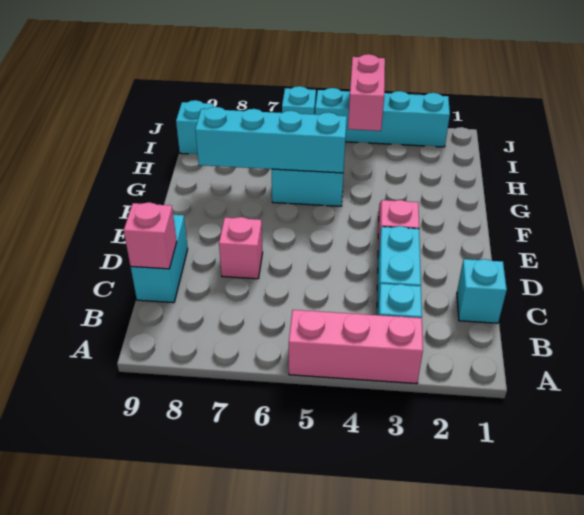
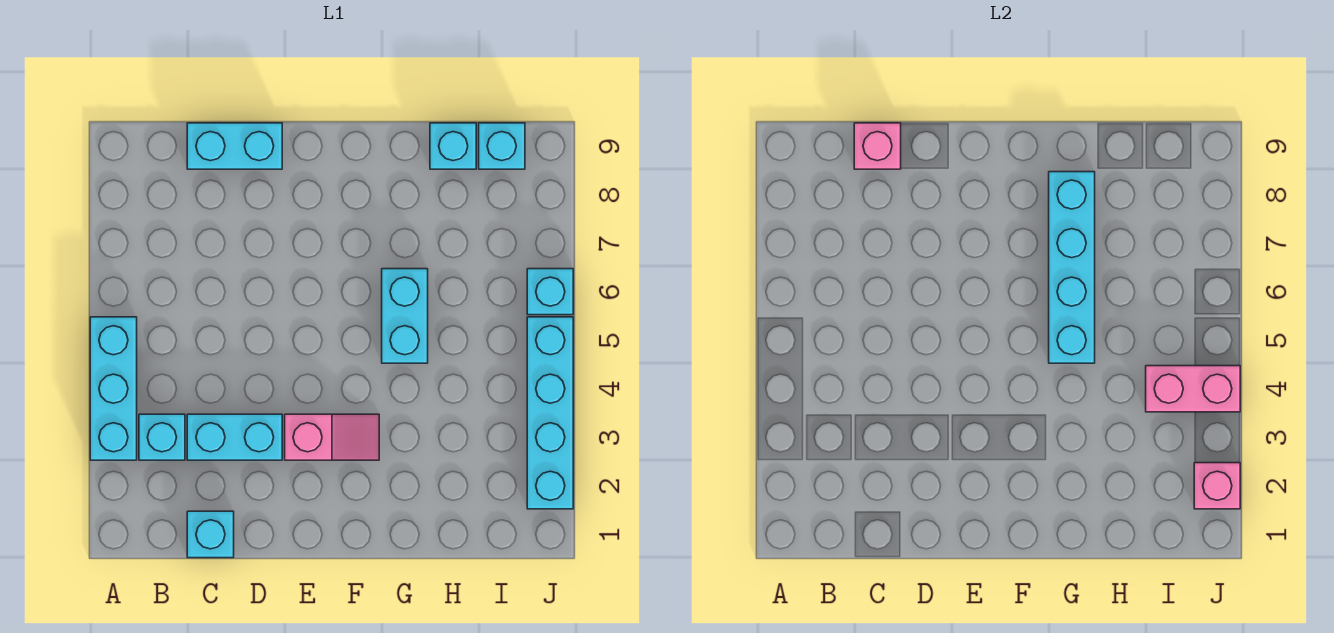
pink brick A3:A5 level 1 -> cyan brick A3:A5 level 1
pink brick D7 level 1 -> pink brick J2 level 2
none -> cyan brick H9 level 1

